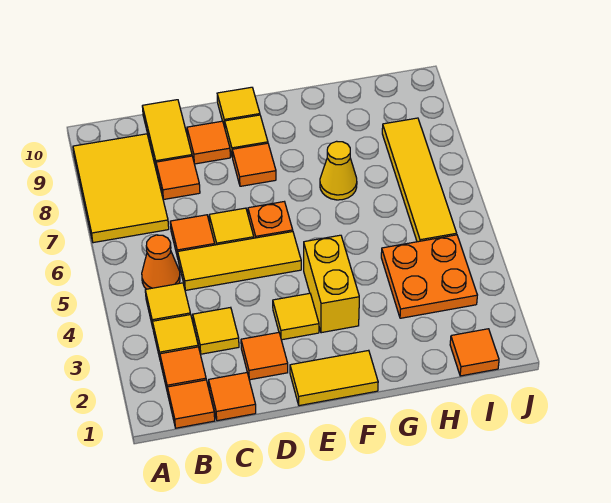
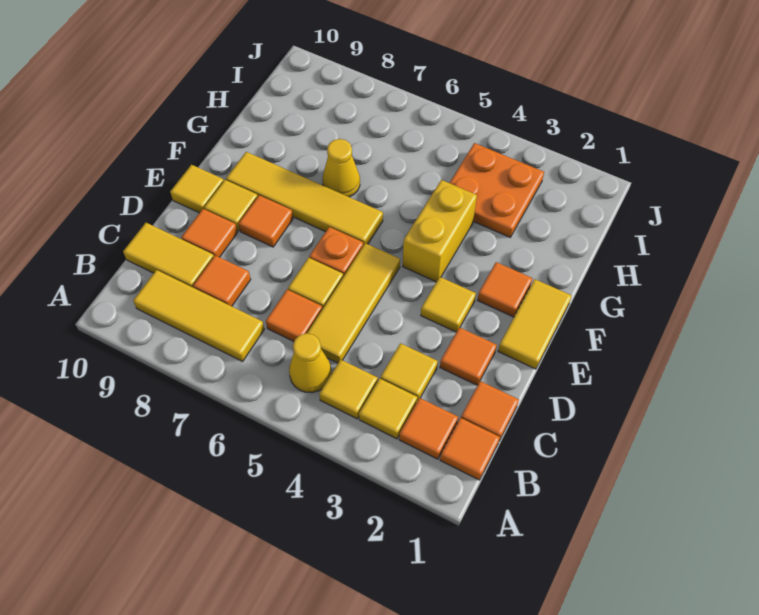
yellow tile A7:B9 level 1 -> yellow tile B7:B9 level 1
orange cone B5 level 1 -> yellow cone B5 level 1
yellow brick F3:F4 level 1 -> yellow brick F4:G4 level 1
orange tile I1 level 1 -> orange tile F2 level 1
yellow tile I5:I8 level 1 -> yellow tile F6:F9 level 1

